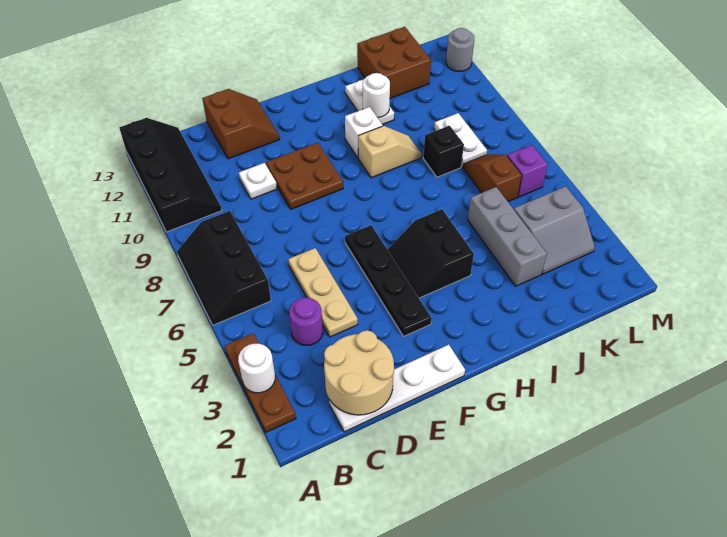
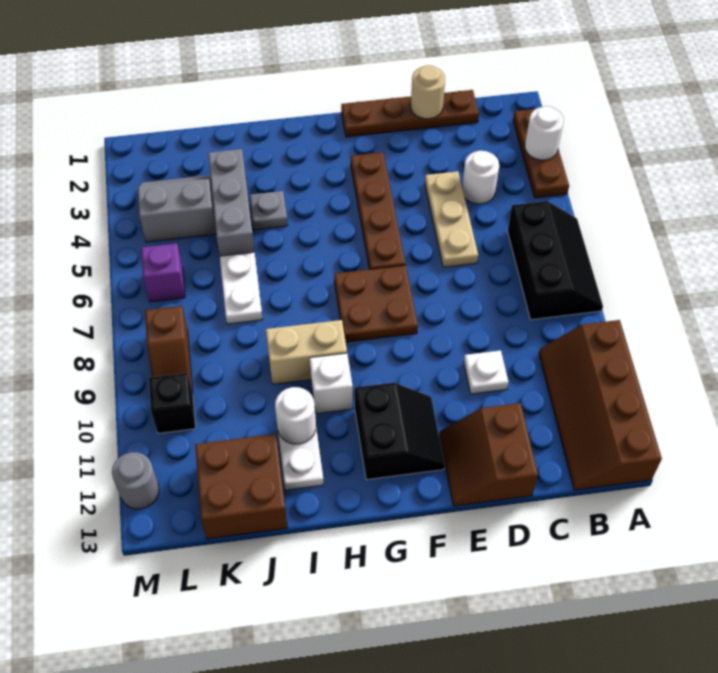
black slope A10:B13 level 1 top A -> brown slope A10:B13 level 1 top A
white plate C1:F1 level 1 -> brown plate C1:F1 level 1
tan round brick C1:D2 level 2 -> tan round brick D1 level 2
purple round brick C4 level 1 -> white round brick C4 level 1
brown plate E9:F10 level 1 -> brown plate F7:G8 level 1
black plate F3:F6 level 1 -> brown plate F3:F6 level 1
black slope G4:H5 level 1 top H -> black slope F11:G12 level 1 top G
tan slope H9:I9 level 1 top H -> tan brick H9:I9 level 1
none -> grey plate I4 level 1
black brick J8 level 1 -> black brick L10 level 1
brown slope K6:K7 level 1 top 6 -> brown slope L8:L9 level 1 top 8
white plate K8:K9 level 1 -> white plate J6:J7 level 1

